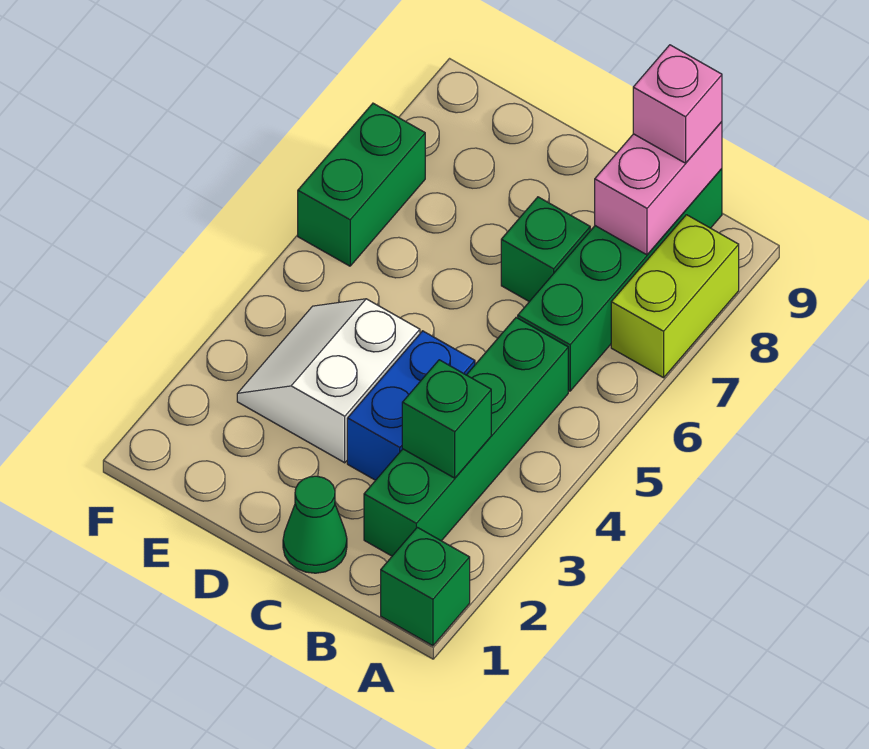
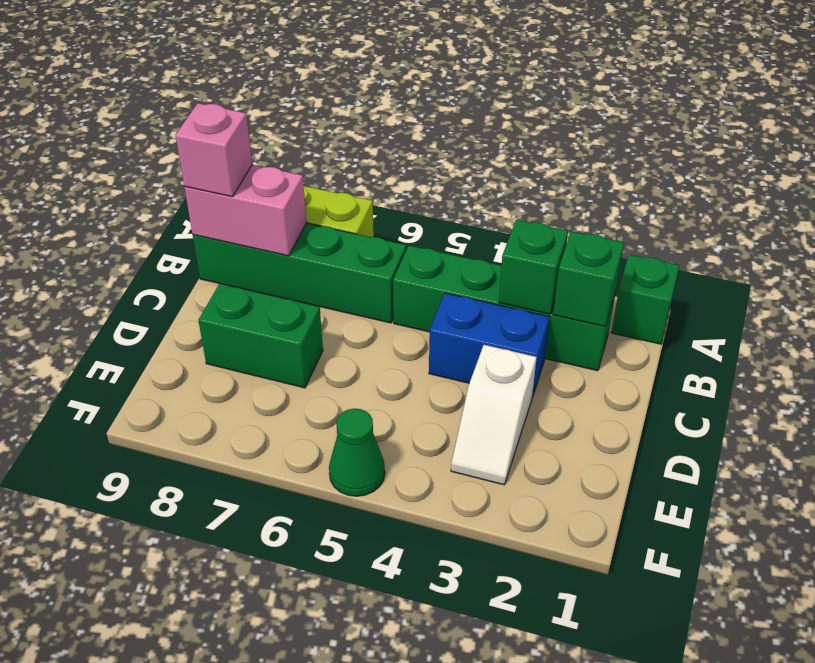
green cone C1 level 1 -> green cone F5 level 1
green brick C7 level 1 -> green brick B2 level 2
white slope D3:E4 level 1 top D -> white slope D3:E3 level 1 top D
green brick F6:F7 level 1 -> green brick D7:D8 level 1

